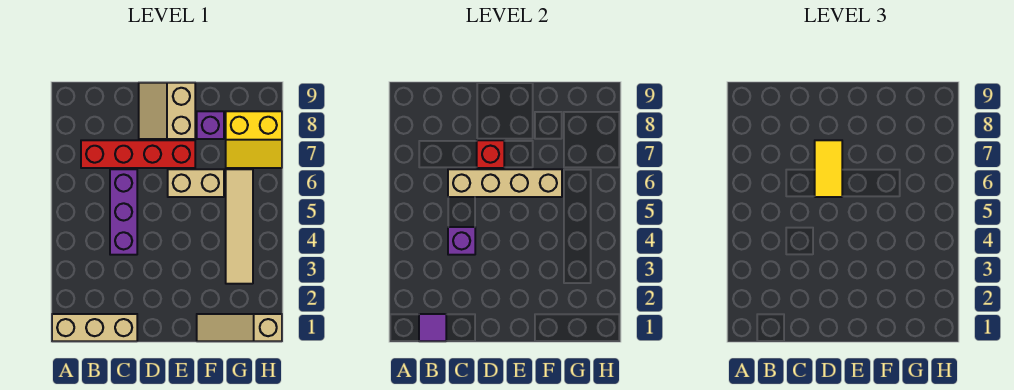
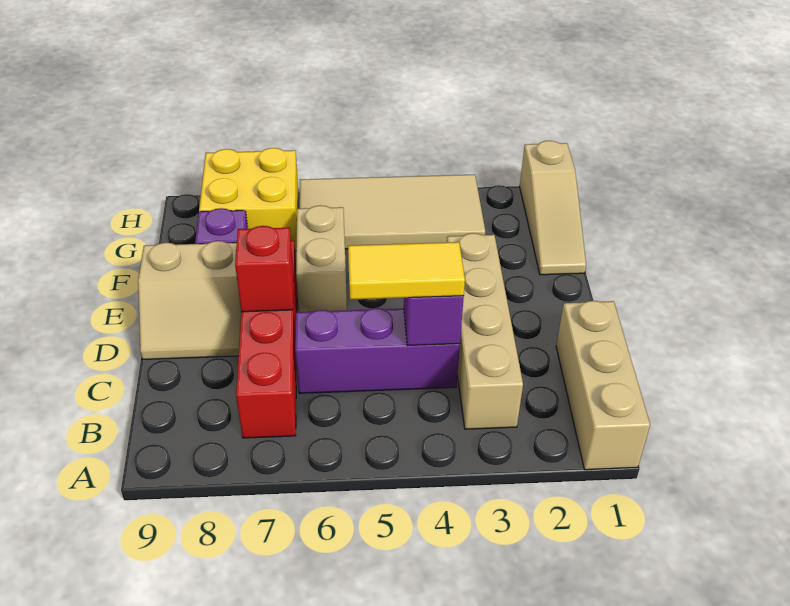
purple tile B1 level 2 -> none
tan brick C6:F6 level 2 -> tan brick B3:E3 level 1
yellow tile D6:D7 level 3 -> yellow tile C4:C5 level 3
tan tile G3:G6 level 1 -> tan tile G3:H6 level 1
yellow slope G7:H8 level 1 top 8 -> yellow brick G7:H8 level 1

